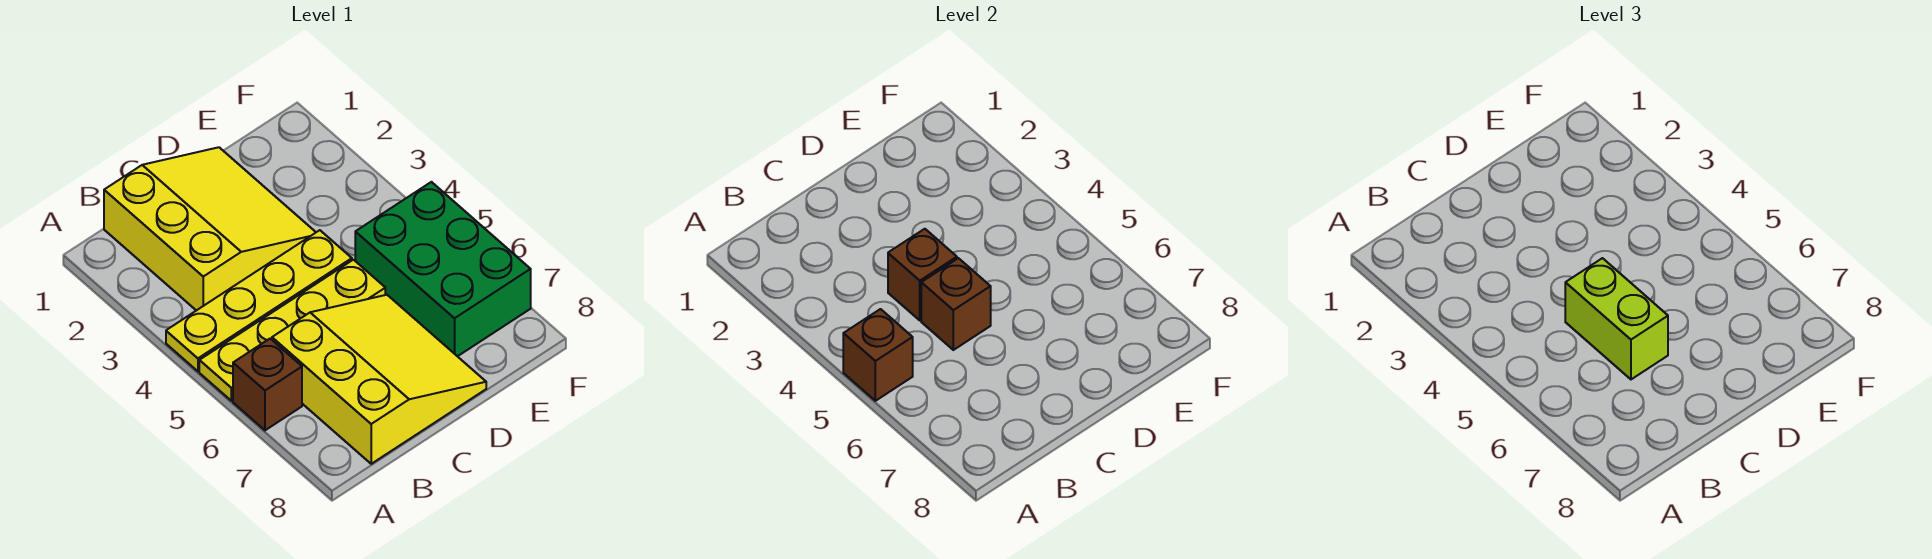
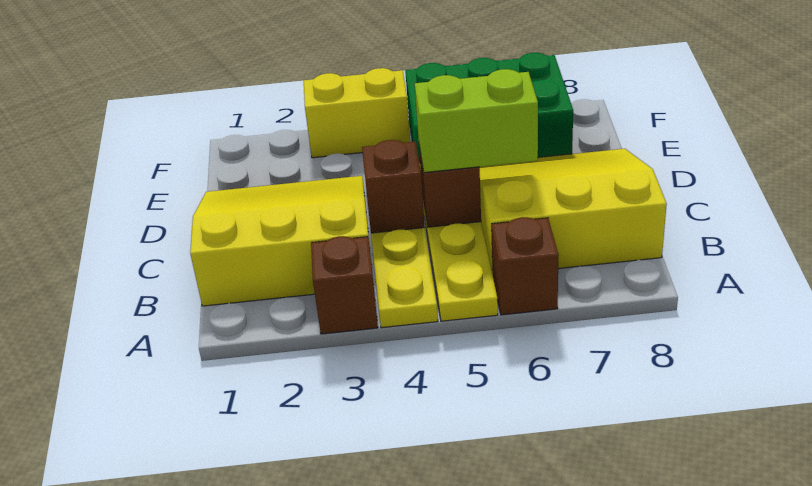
brown brick A5 level 2 -> brown brick A3 level 1
none -> yellow brick F3:F4 level 1

